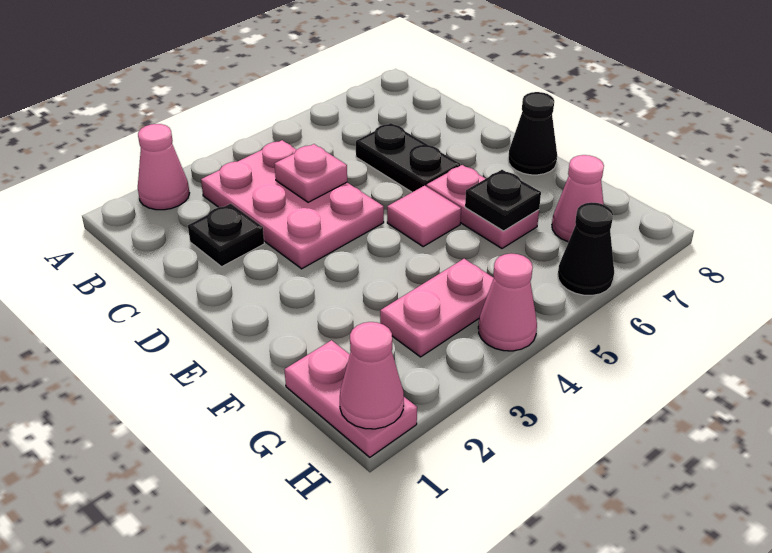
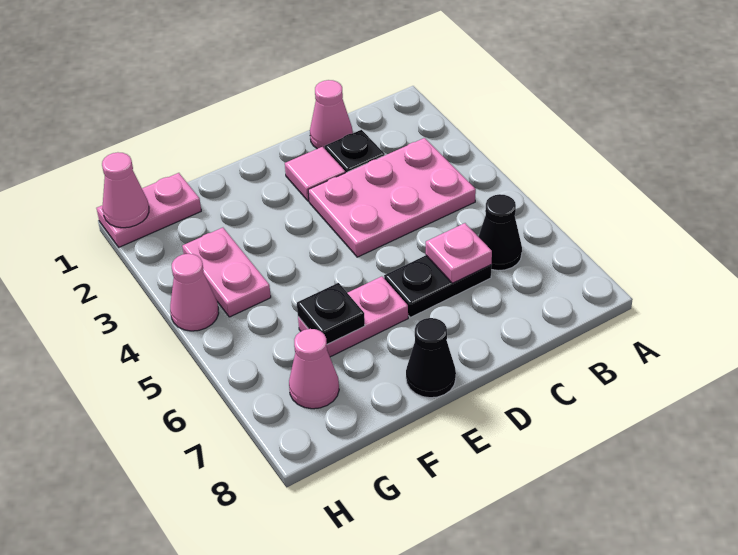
pink cone A2 level 1 -> pink cone C1 level 1
pink plate C4 level 2 -> pink plate C6 level 2
pink tile E5 level 1 -> pink tile D2 level 1
black cone H6 level 1 -> black cone B6 level 1

